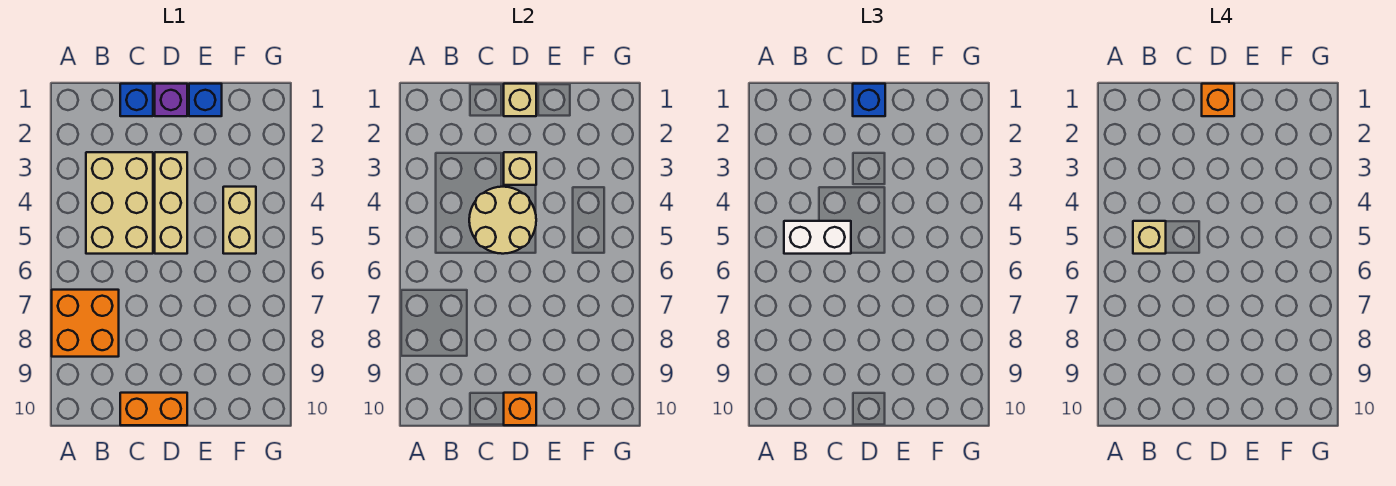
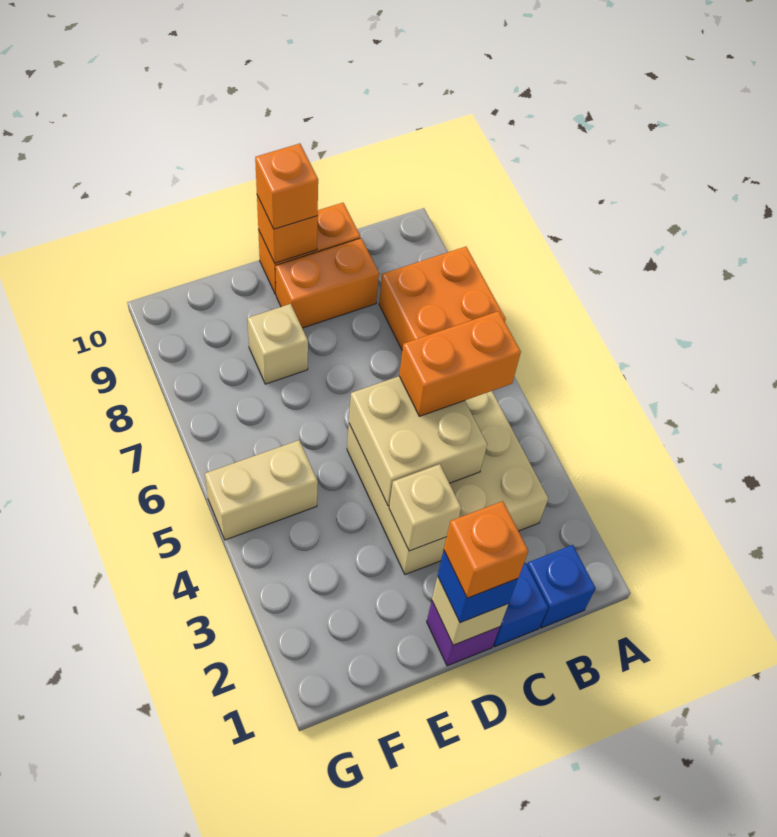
white brick B5:C5 level 3 -> orange brick B5:C5 level 3
tan brick B5 level 4 -> tan brick E8 level 1
tan round brick C4:D5 level 2 -> tan brick C4:D5 level 2
none -> orange brick C9:D9 level 1
none -> orange brick D10 level 3
blue brick E1 level 1 -> blue brick B1 level 1
tan brick F4:F5 level 1 -> tan brick F5:G5 level 1

